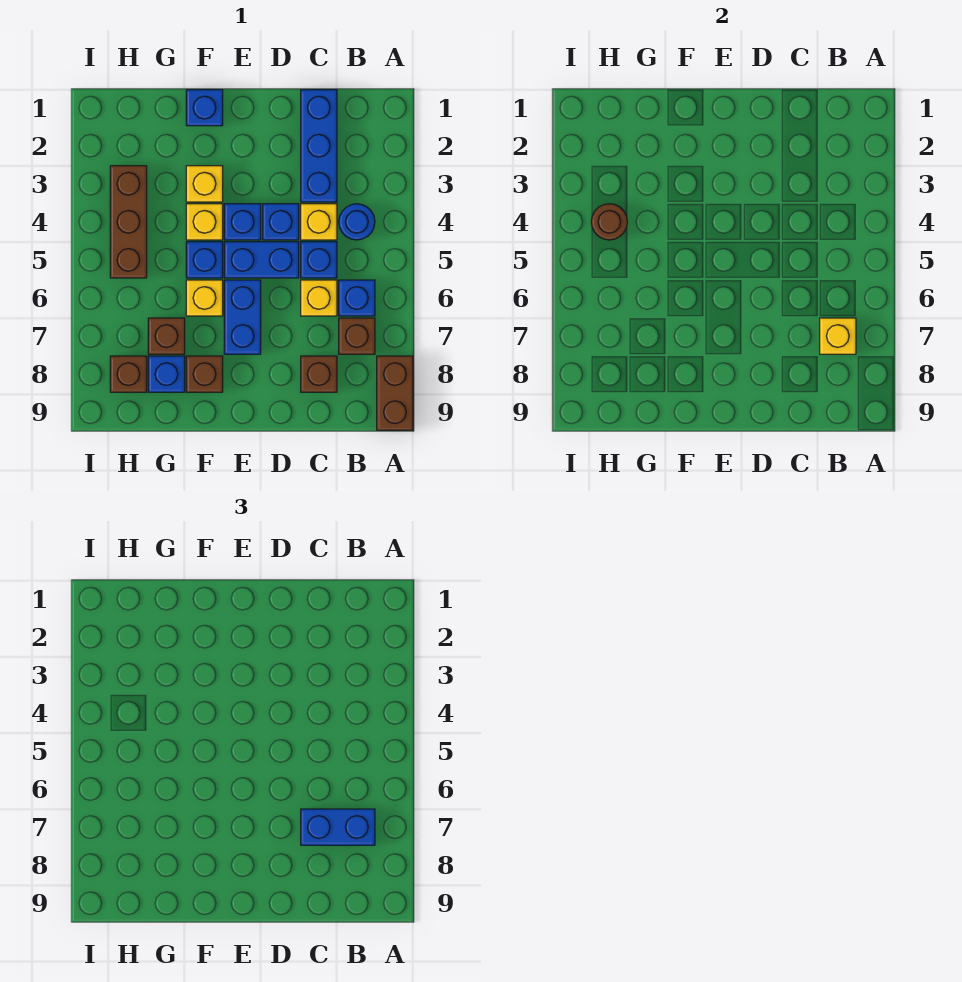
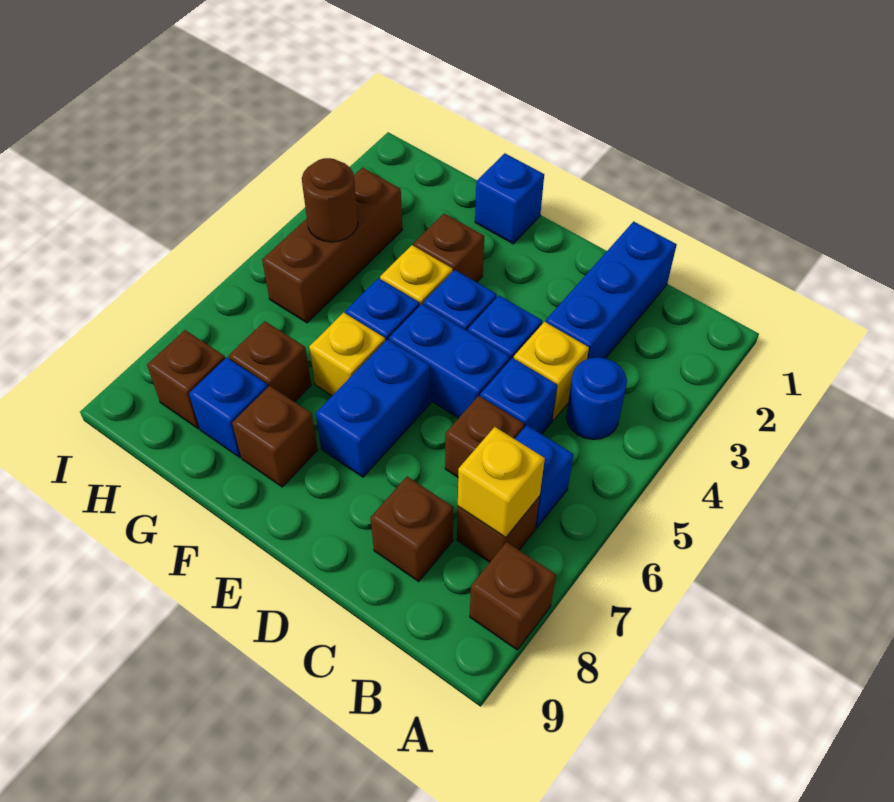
brown brick A8:A9 level 1 -> brown brick A8 level 1
blue brick B7:C7 level 3 -> none
yellow brick C6 level 1 -> brown brick C6 level 1
yellow brick F3 level 1 -> brown brick F3 level 1

